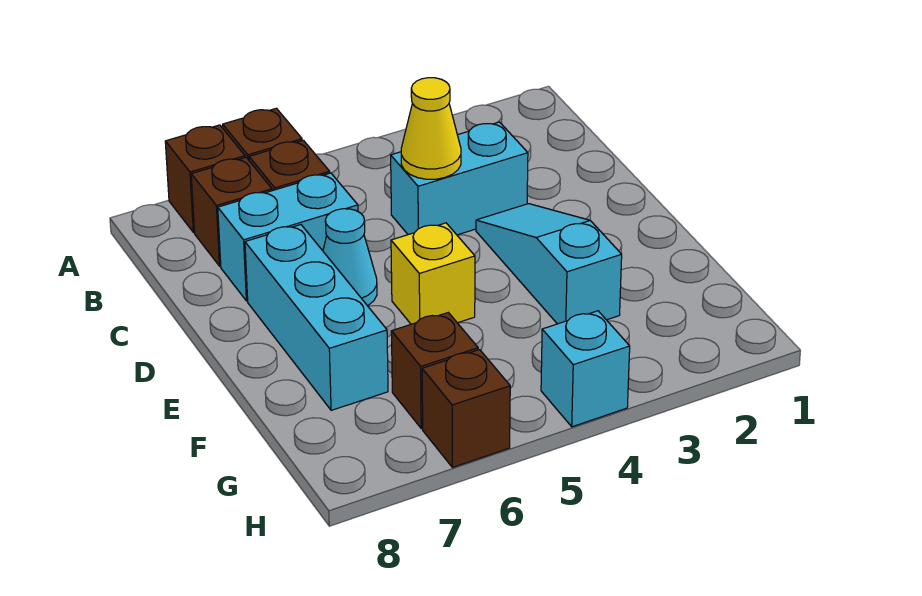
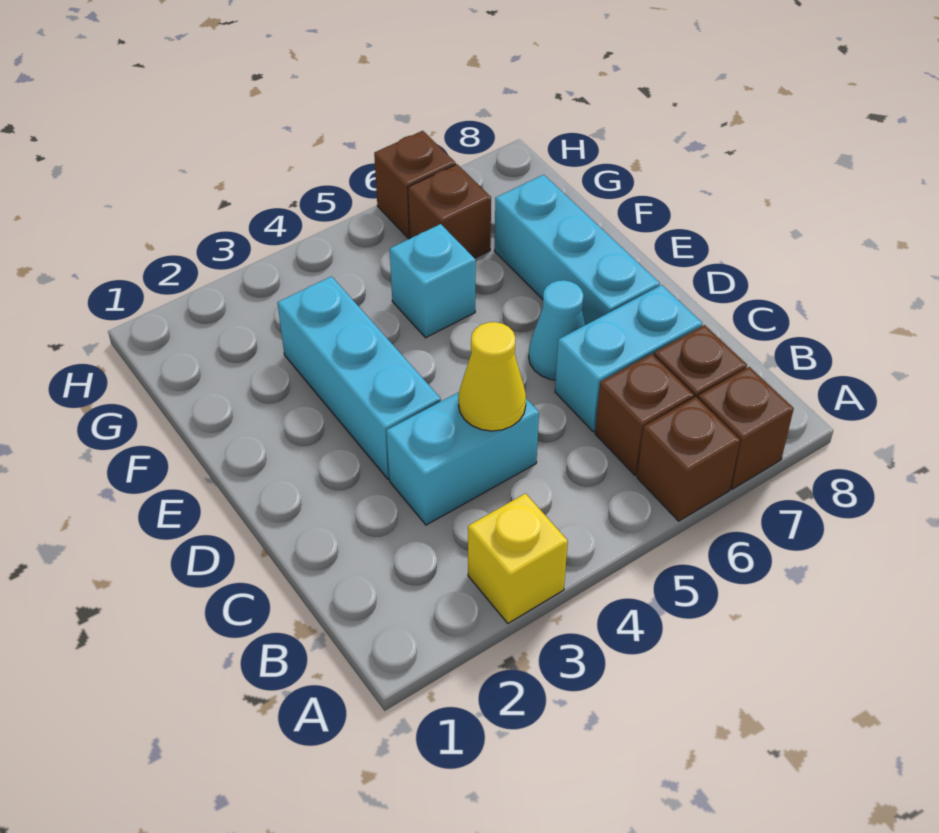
cyan slope D3:F3 level 1 top F -> cyan brick D3:F3 level 1
yellow brick E5 level 1 -> yellow brick A3 level 1
cyan brick H4 level 1 -> cyan brick F5 level 1

